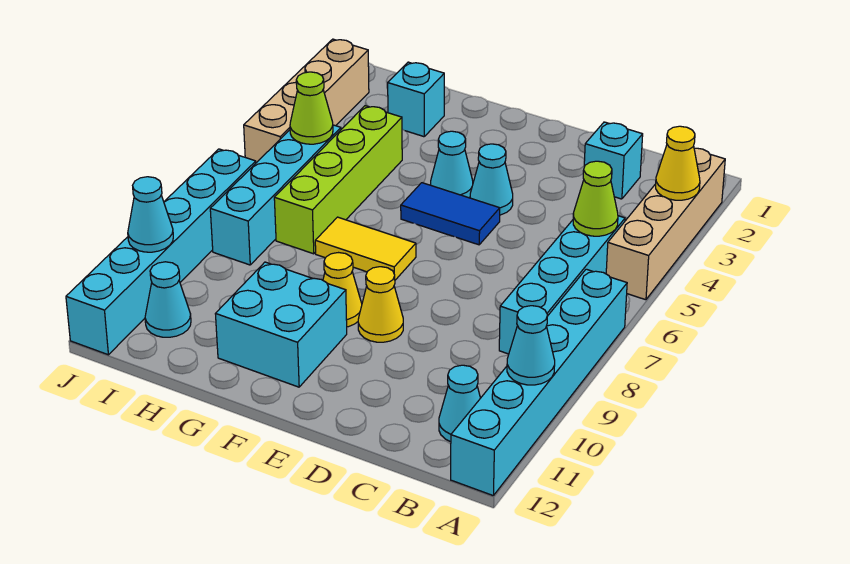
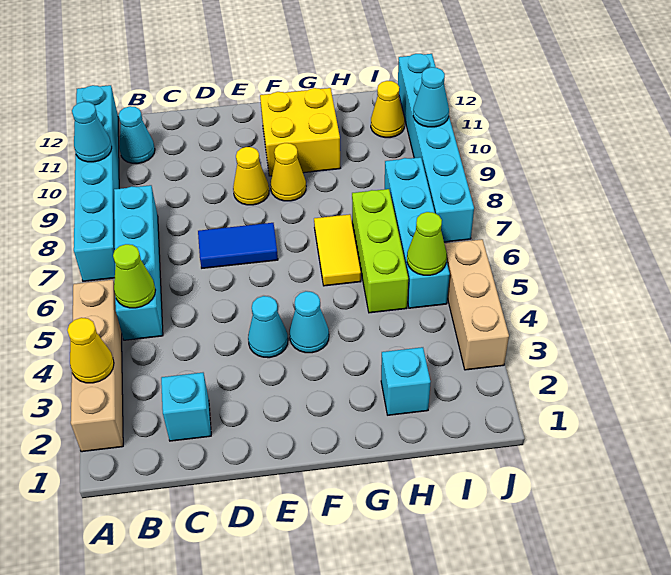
blue tile E5:F5 level 1 -> blue tile D7:E7 level 1
yellow tile F7:G7 level 1 -> yellow tile G6:G7 level 1
cyan brick F10:G11 level 1 -> yellow brick F10:G11 level 1
lime brick H4:H7 level 1 -> lime brick H5:H7 level 1
cyan cone I11 level 1 -> yellow cone I11 level 1
tan brick J2:J5 level 1 -> tan brick J3:J5 level 1

